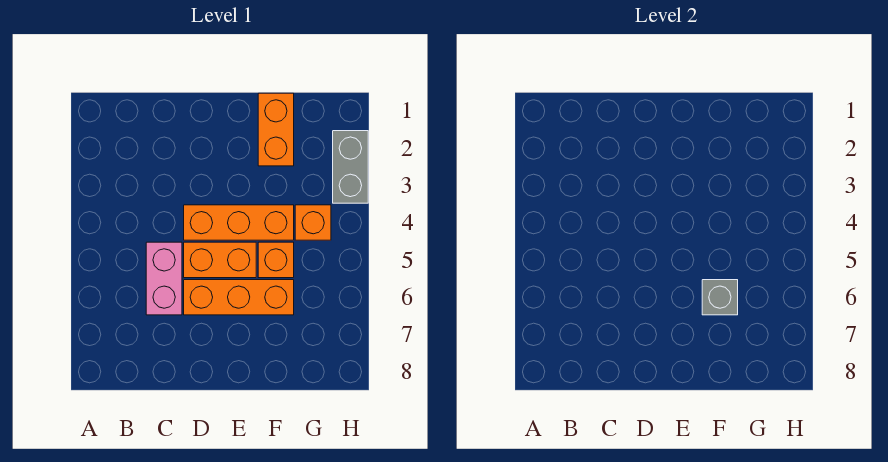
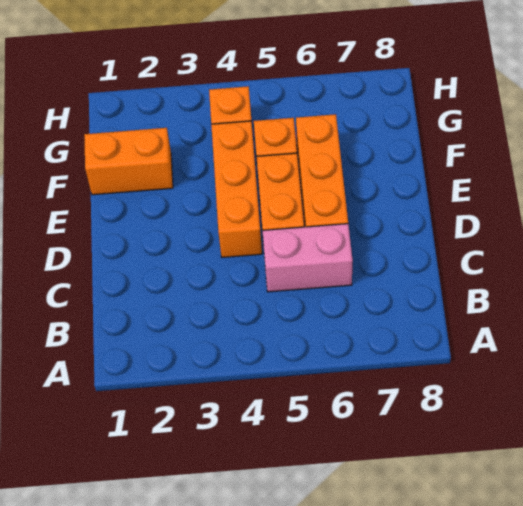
grey brick F6 level 2 -> none
grey brick H2:H3 level 1 -> none

